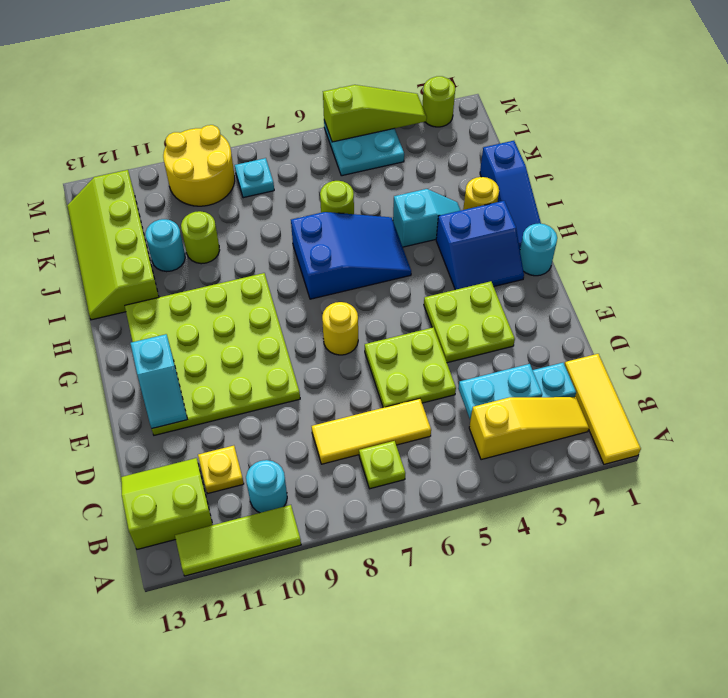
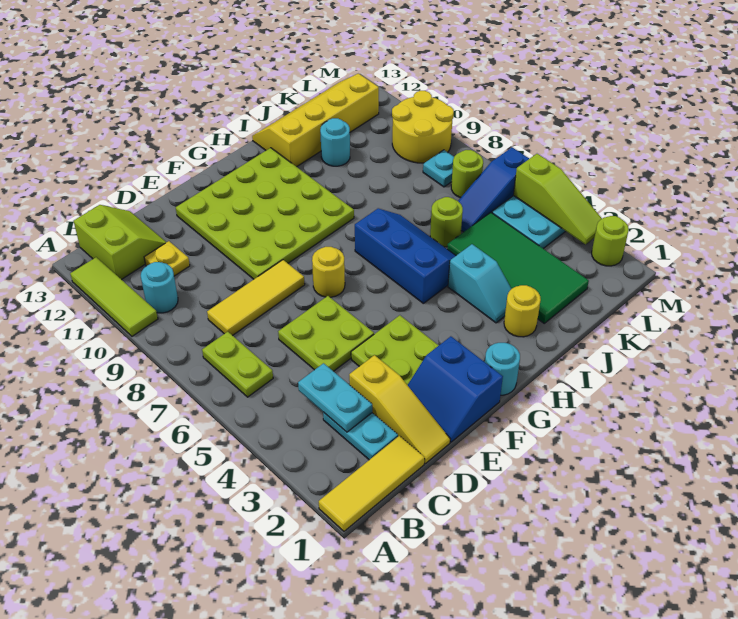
yellow slope B2:B4 level 1 top 4 -> yellow slope D1:D3 level 1 top 3
lime plate B7 level 1 -> lime plate B6:B7 level 1
yellow tile C6:C8 level 1 -> yellow tile C8:E8 level 1
cyan slope E12:F12 level 2 top F -> none
blue slope G2:H3 level 1 top H -> blue slope E1:F2 level 1 top F
blue slope H1:J1 level 1 top J -> blue slope K6:M6 level 1 top M
blue slope H5:I7 level 1 top 7 -> blue slope H5:I7 level 1 top H
lime slope I12:L13 level 1 top 12 -> yellow slope I12:L13 level 1 top 12
none -> green tile J2:K5 level 1
lime round brick J10 level 1 -> lime round brick L7 level 1

